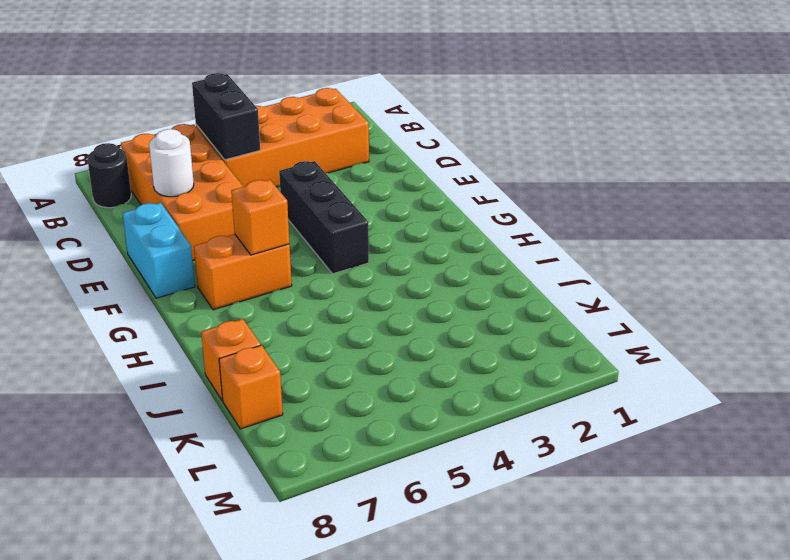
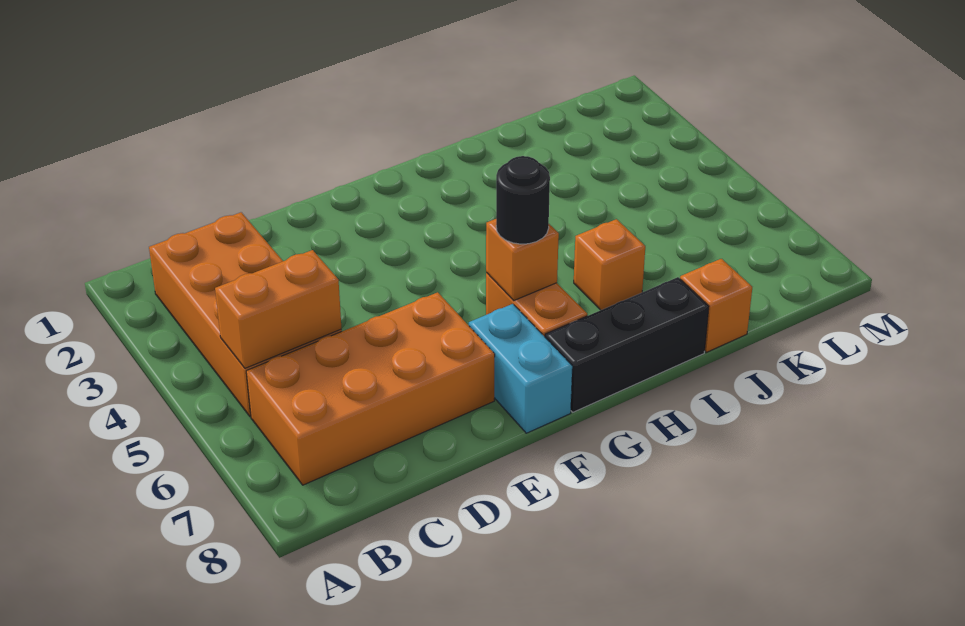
black brick B5:C5 level 2 -> orange brick B5:C5 level 2
black round brick B8 level 1 -> black round brick G6 level 3
white round brick D7 level 2 -> none
black brick E4:G4 level 1 -> black brick G8:I8 level 1
cyan brick E8:F8 level 1 -> cyan brick F7:F8 level 1
orange brick K8 level 1 -> orange brick I6 level 1

